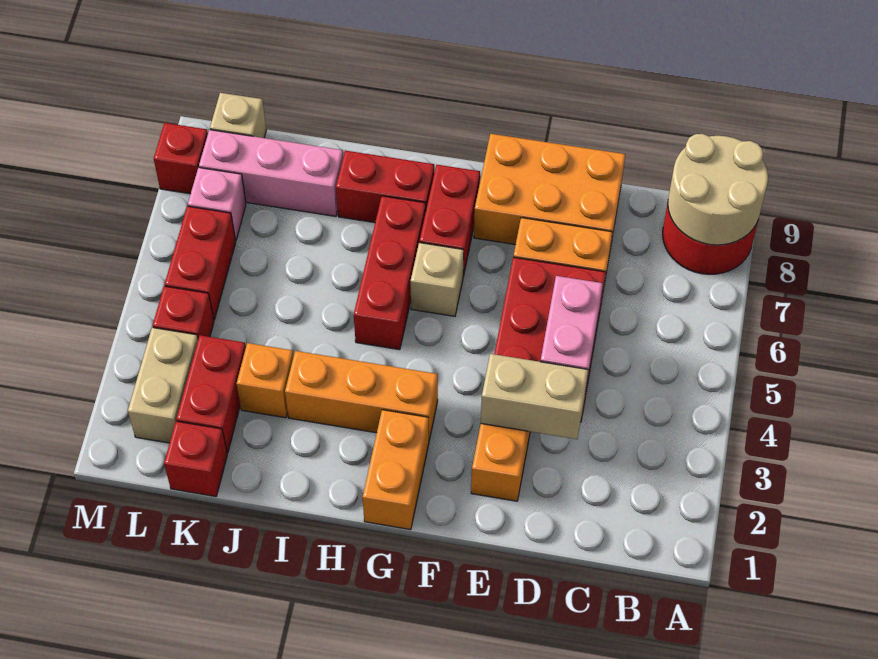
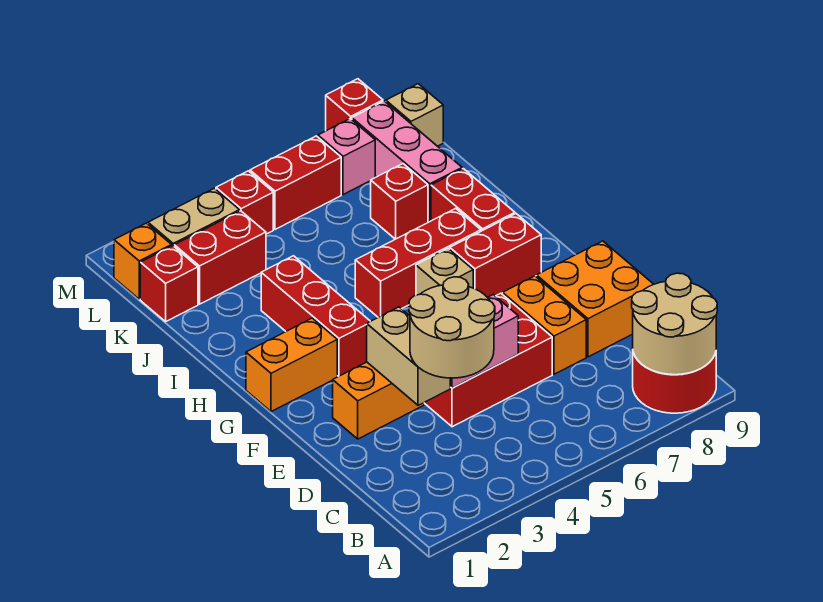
none -> tan round brick C3:D4 level 3
orange brick D8:F9 level 1 -> orange brick D8:E9 level 1
orange brick G3:I3 level 1 -> red brick G3:I3 level 1
orange brick J3 level 1 -> orange brick L1 level 1
none -> red brick J7 level 1

